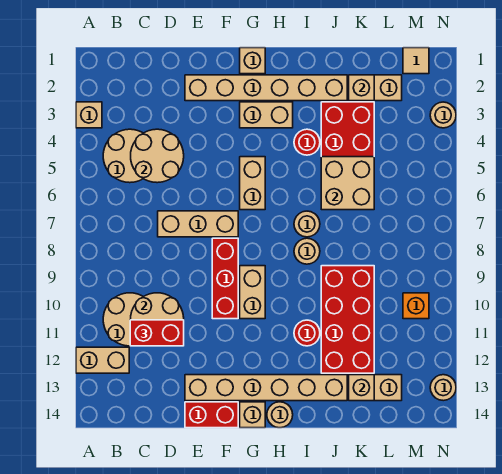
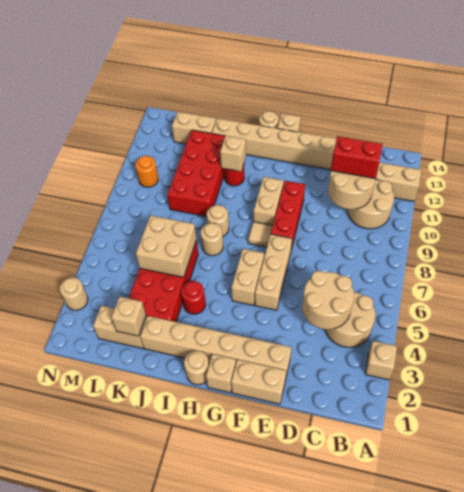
tan brick D7:F7 level 1 -> tan brick F5:F7 level 1
red brick E14:F14 level 1 -> none
tan brick G3:H3 level 1 -> tan brick E1:F1 level 1
tan brick K13 level 2 -> tan brick I11 level 2
tan tile M1 level 1 -> tan tile G8 level 1
orange brick M10 level 1 -> orange round brick M10 level 1
tan round brick N13 level 1 -> tan round brick H1 level 1

